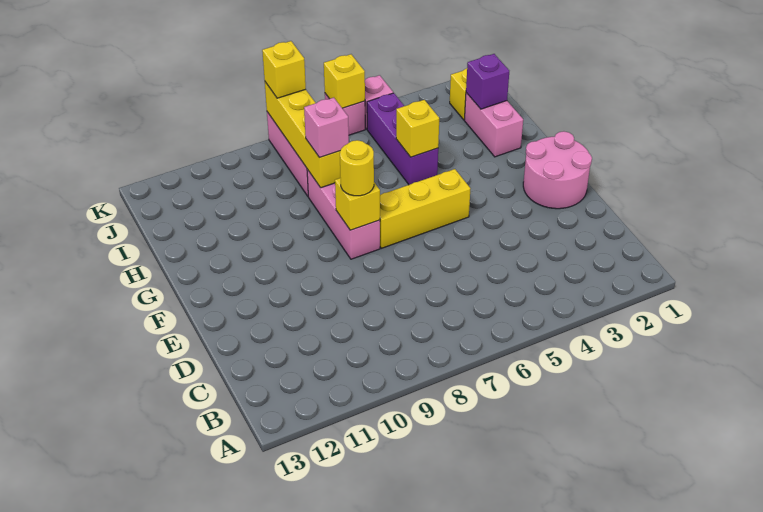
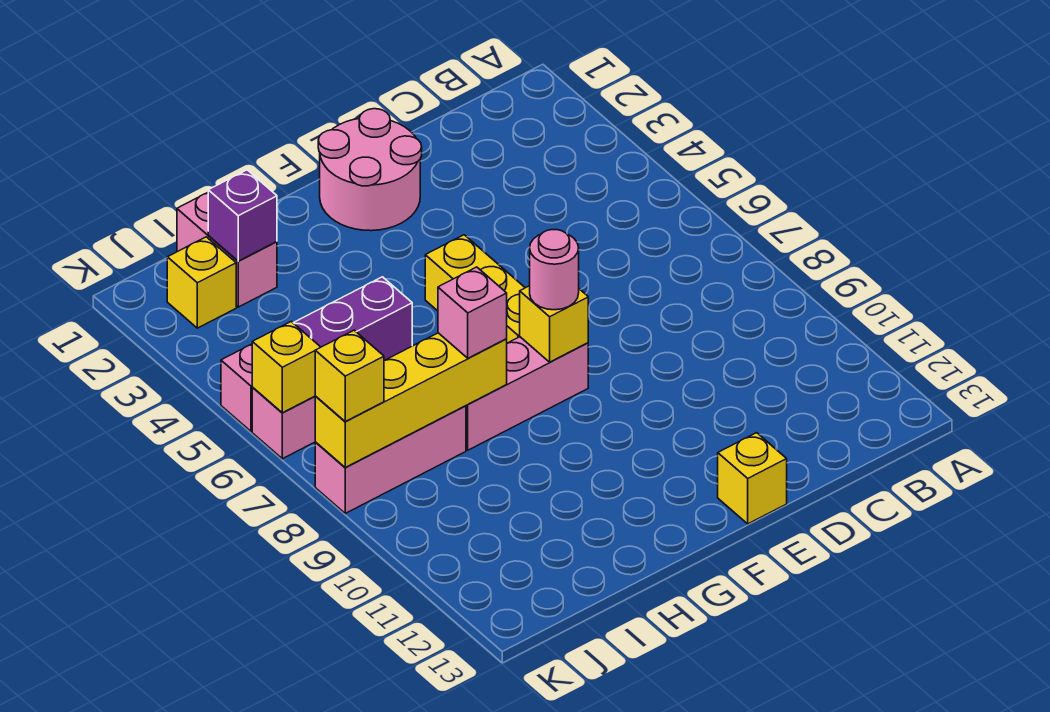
yellow round brick F8 level 3 -> pink round brick F8 level 3
pink brick H2:I2 level 1 -> pink brick I1:I2 level 1
yellow brick H5 level 2 -> yellow brick E13 level 1

